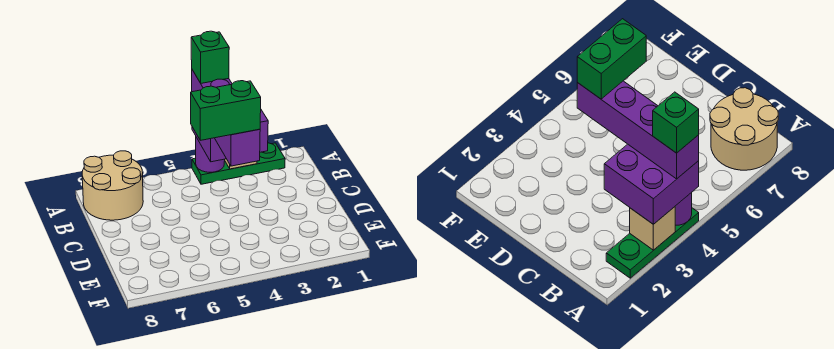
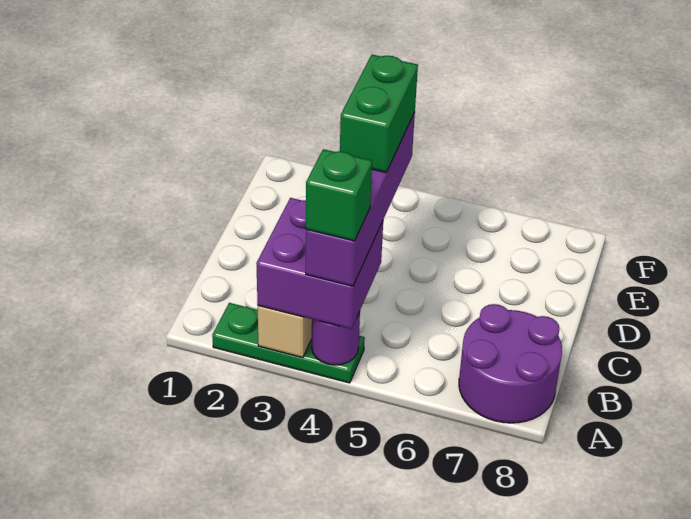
tan round brick A7:B8 level 1 -> purple round brick A7:B8 level 1
green brick D4:D5 level 5 -> green brick C4:D4 level 5

